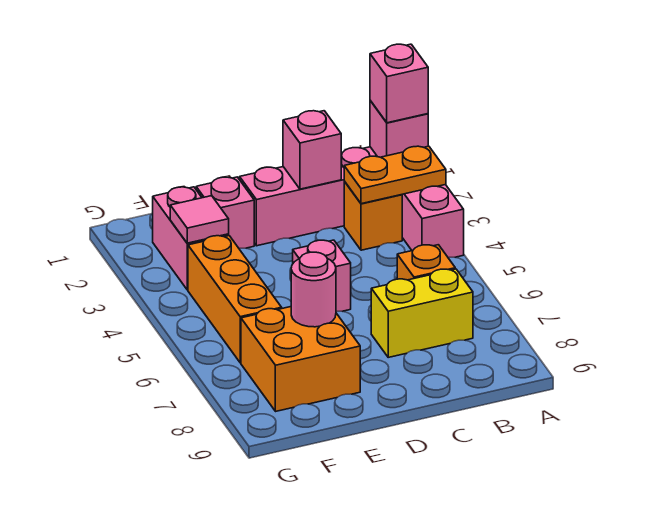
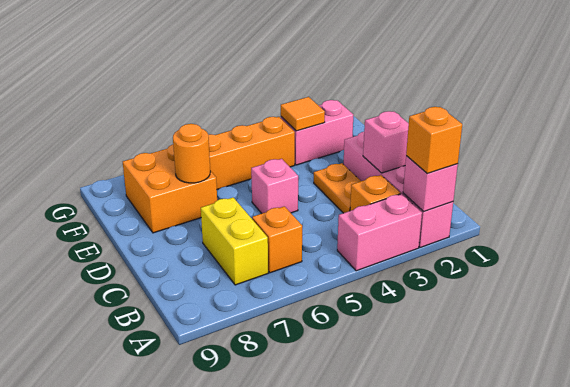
pink brick A2 level 3 -> orange brick A2 level 3
orange plate A3:B3 level 2 -> orange plate C3:D3 level 1
pink brick E2 level 1 -> none
pink round brick E7 level 2 -> orange round brick E7 level 2
pink tile F3 level 2 -> orange tile F3 level 2

